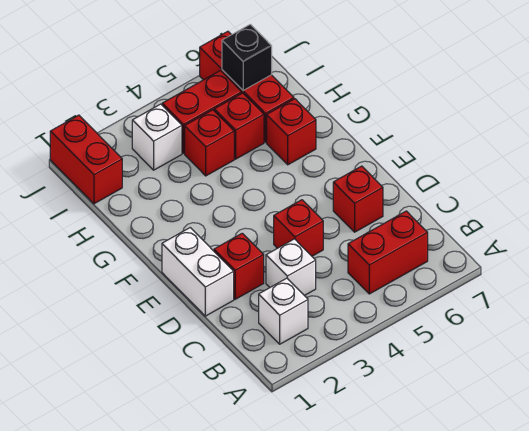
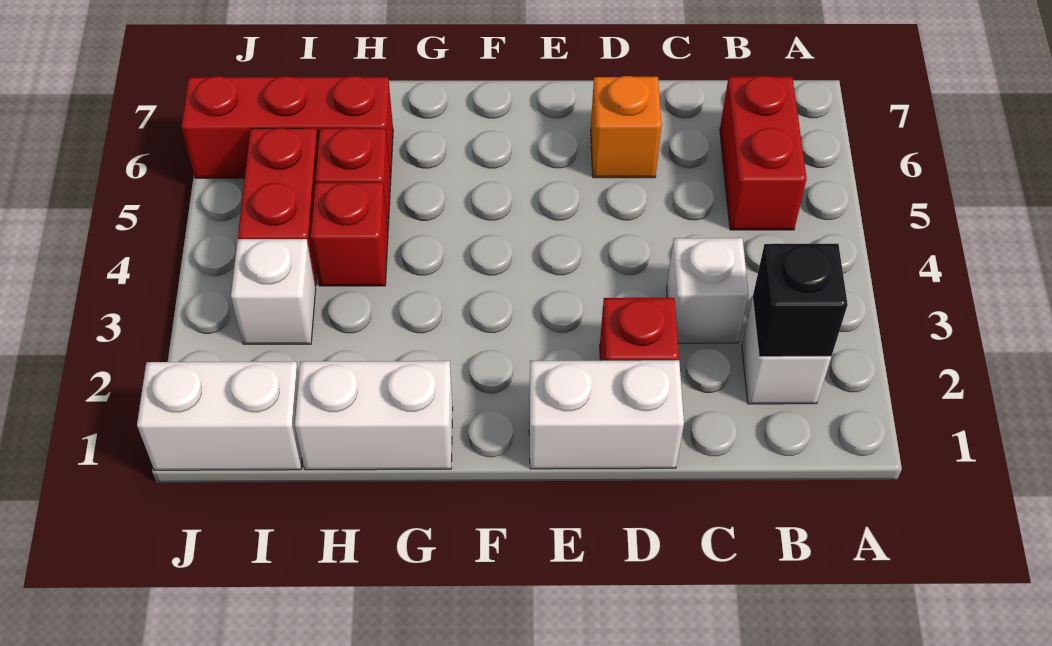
red brick D4 level 1 -> none
red brick D6 level 1 -> orange brick D6 level 1
none -> white brick G1:H1 level 1
red brick G6 level 1 -> none
red brick I1:J1 level 1 -> white brick I1:J1 level 1
black brick I6 level 2 -> black brick B2 level 2

